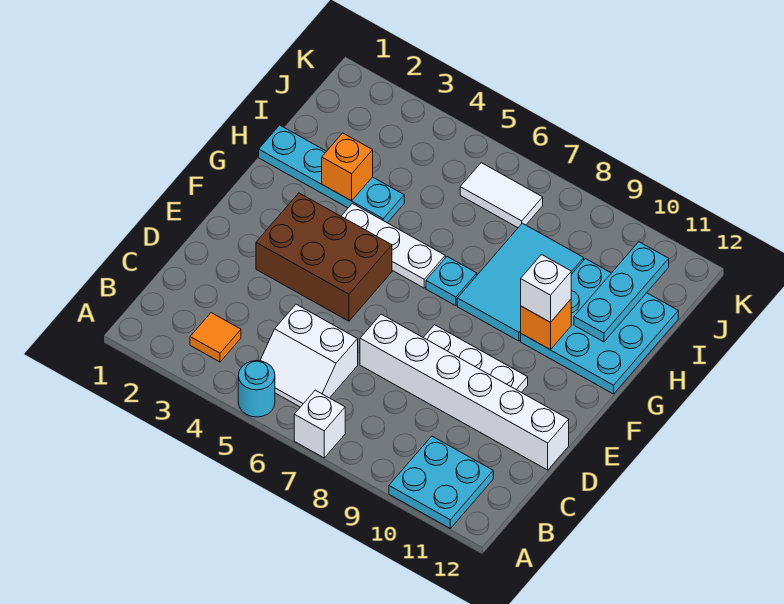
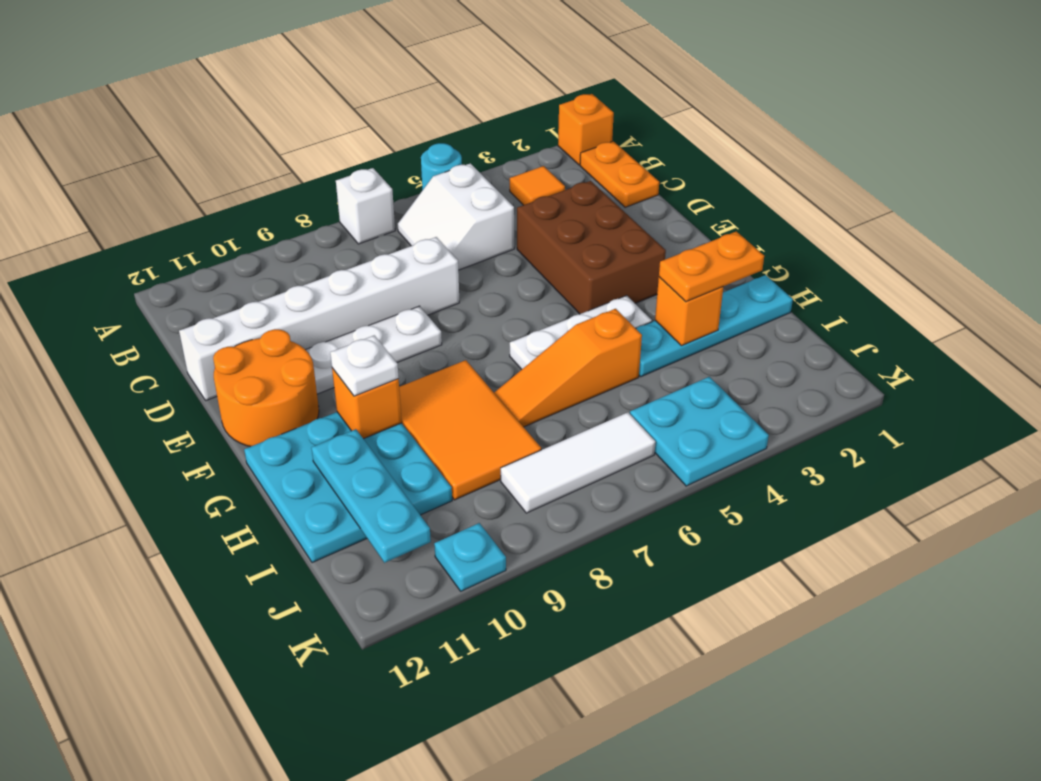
none -> orange brick A1 level 1
cyan plate A10:B11 level 1 -> cyan plate J4:K5 level 1
none -> orange plate B1:C1 level 1
white slope B5:C6 level 1 top C -> white slope B5:C6 level 1 top 5
brown brick E3:F5 level 1 -> brown brick D3:F4 level 1
none -> orange round brick E11:F12 level 1
cyan plate G7 level 1 -> cyan plate K10 level 1
cyan tile G8:I9 level 1 -> orange tile G8:I9 level 1
white brick G10 level 3 -> white plate G10 level 3
none -> orange plate H2:H3 level 3
none -> orange slope H5:H7 level 1 top 5
white tile J6:J7 level 1 -> white tile J6:J8 level 1

